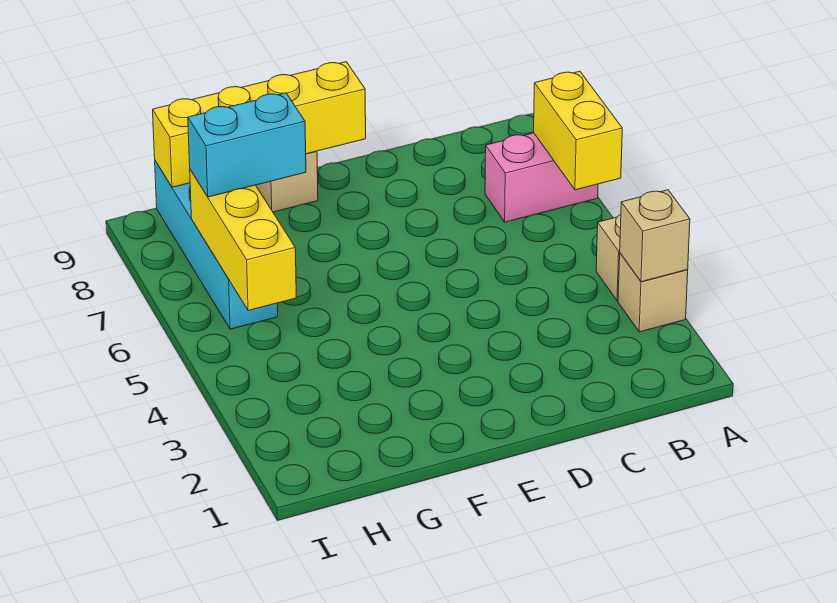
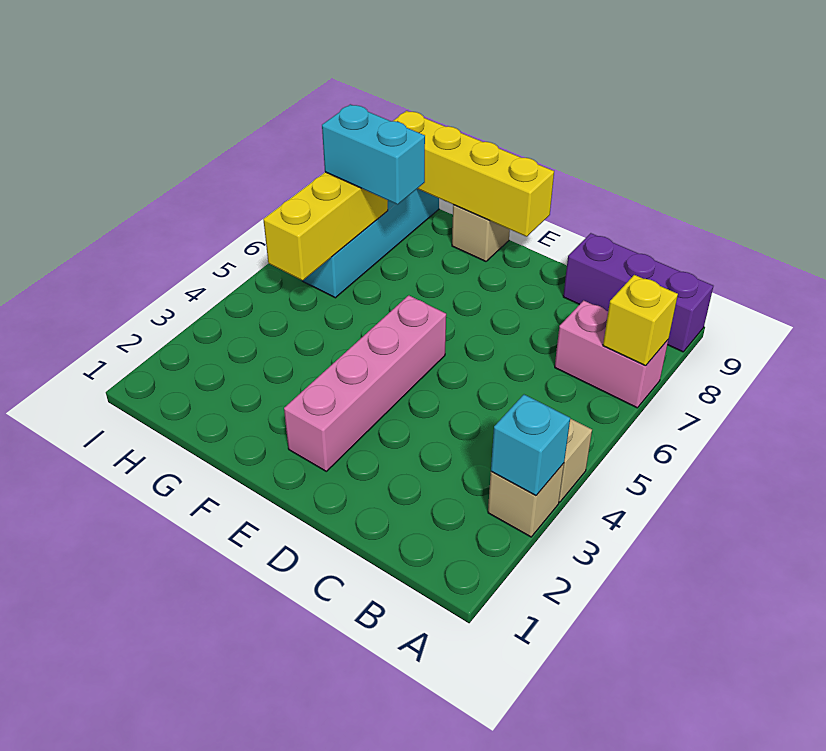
tan brick A3 level 2 -> cyan brick A3 level 2
yellow brick A6:A7 level 2 -> yellow brick A7 level 2
none -> purple brick A9:C9 level 1
none -> pink brick E2:E5 level 1

